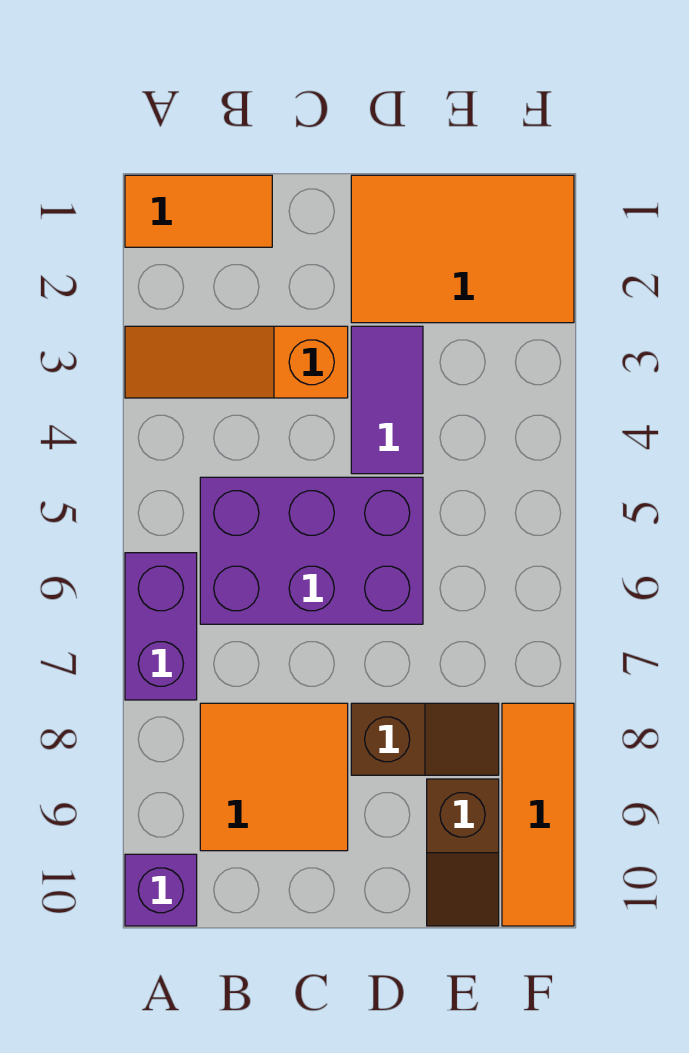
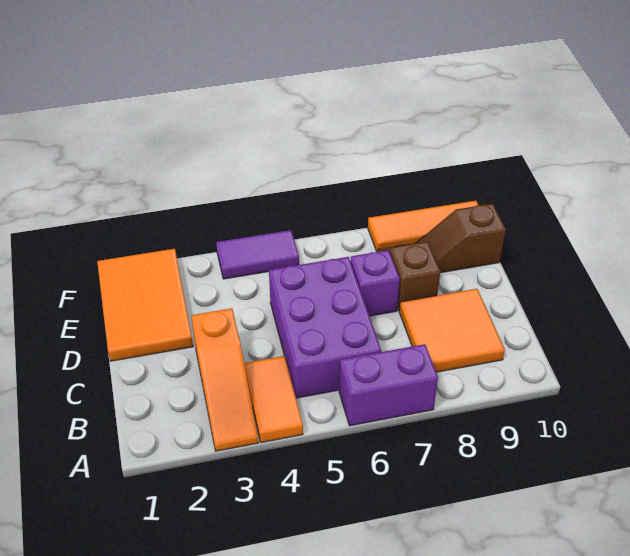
orange tile A1:B1 level 1 -> orange tile A4:B4 level 1
purple brick A10 level 1 -> purple brick D7 level 1
purple tile D3:D4 level 1 -> purple tile F4:F5 level 1
brown slope E9:E10 level 1 top 9 -> brown slope E9:E10 level 1 top 10

